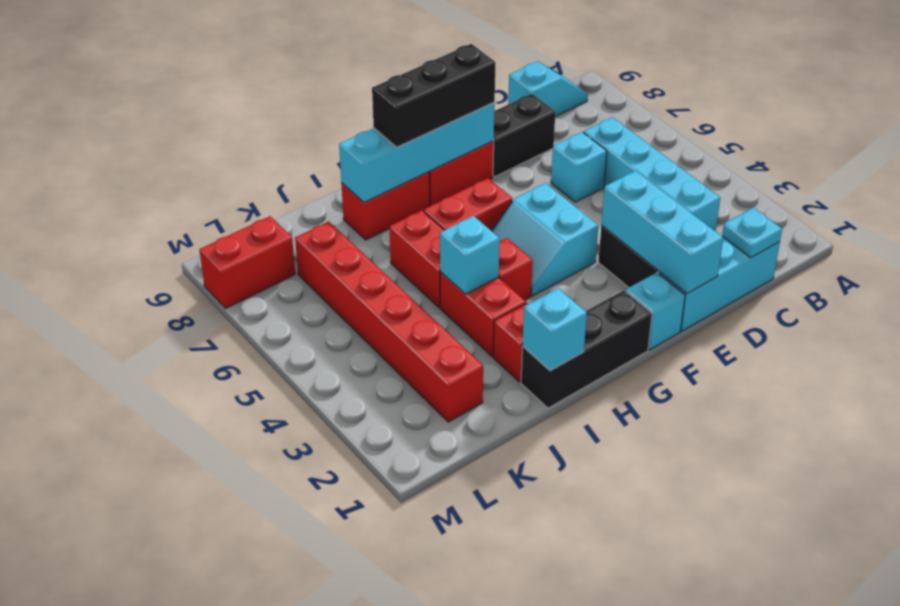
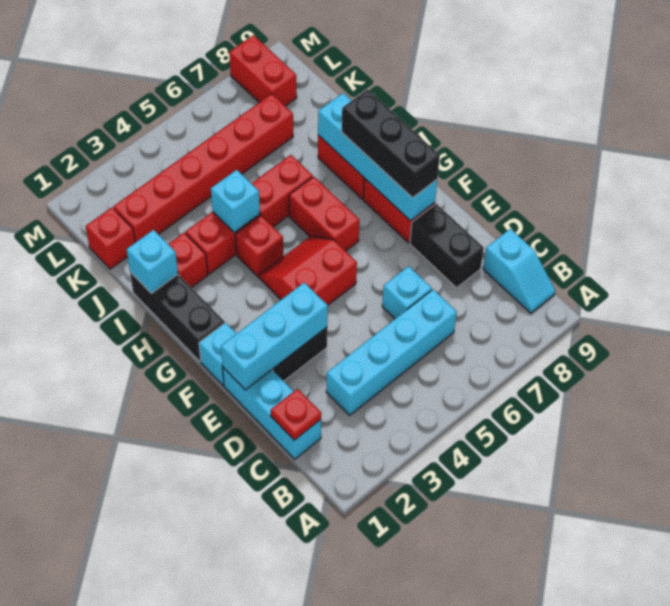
cyan plate C1 level 2 -> red plate C1 level 2
cyan slope F4:G5 level 1 top F -> red slope F4:G5 level 1 top F
none -> red brick K1 level 1

